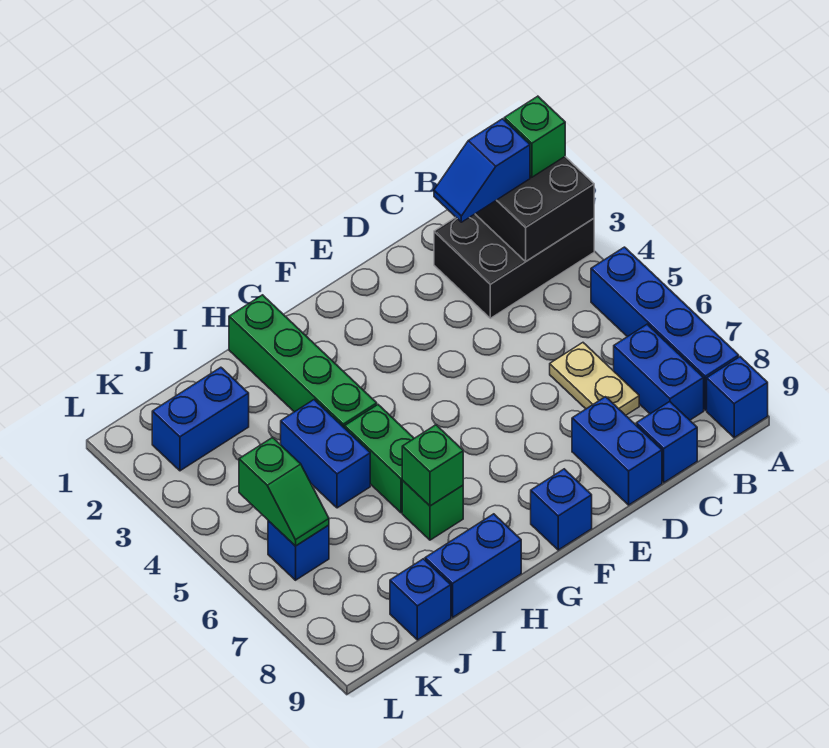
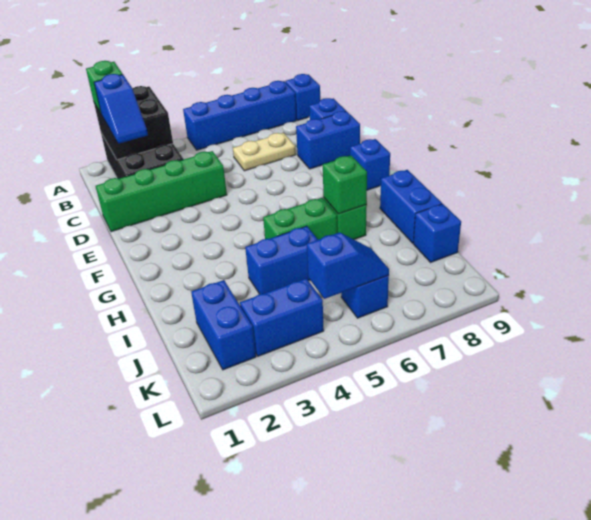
blue brick B7:B8 level 1 -> blue brick K3:K4 level 1
green brick H1:H4 level 1 -> green brick D1:D4 level 1
green slope K5:K6 level 2 top 5 -> blue slope K5:K6 level 2 top 5

